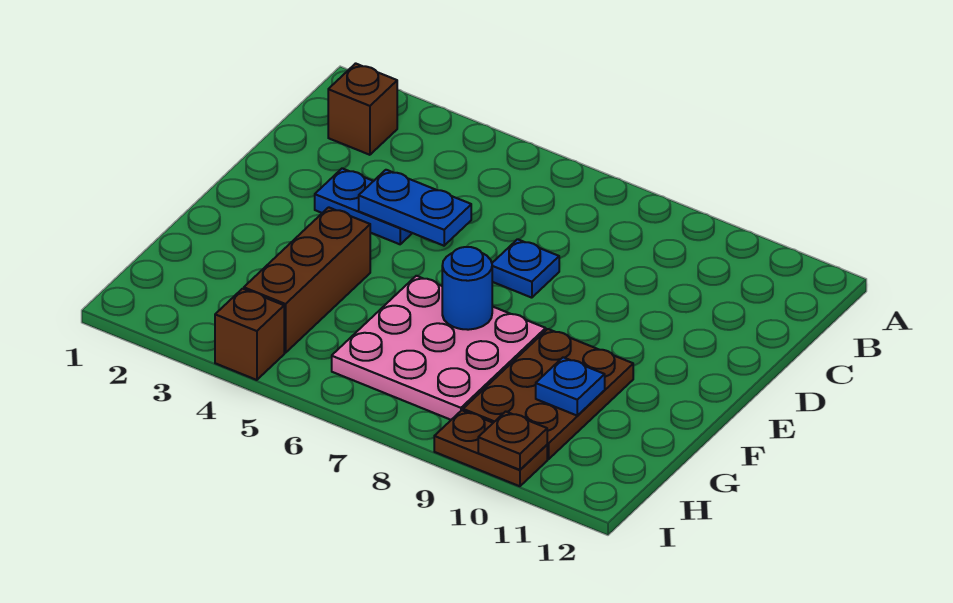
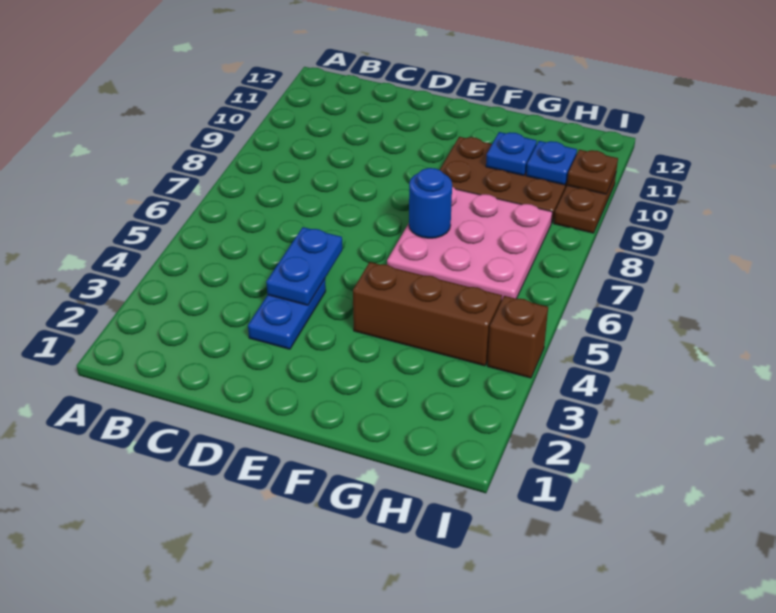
brown brick B2 level 1 -> none
blue plate D7 level 1 -> blue plate H10 level 2

